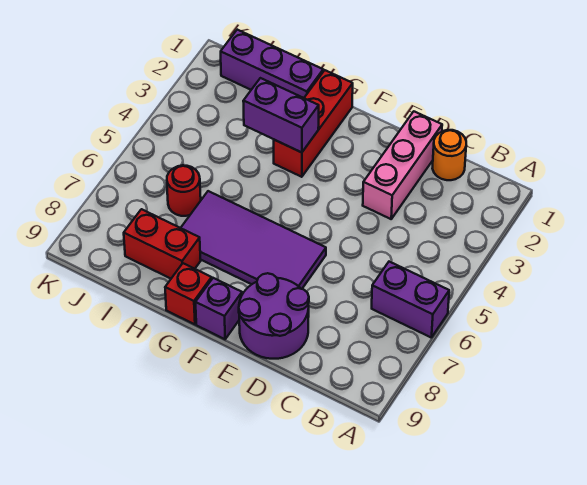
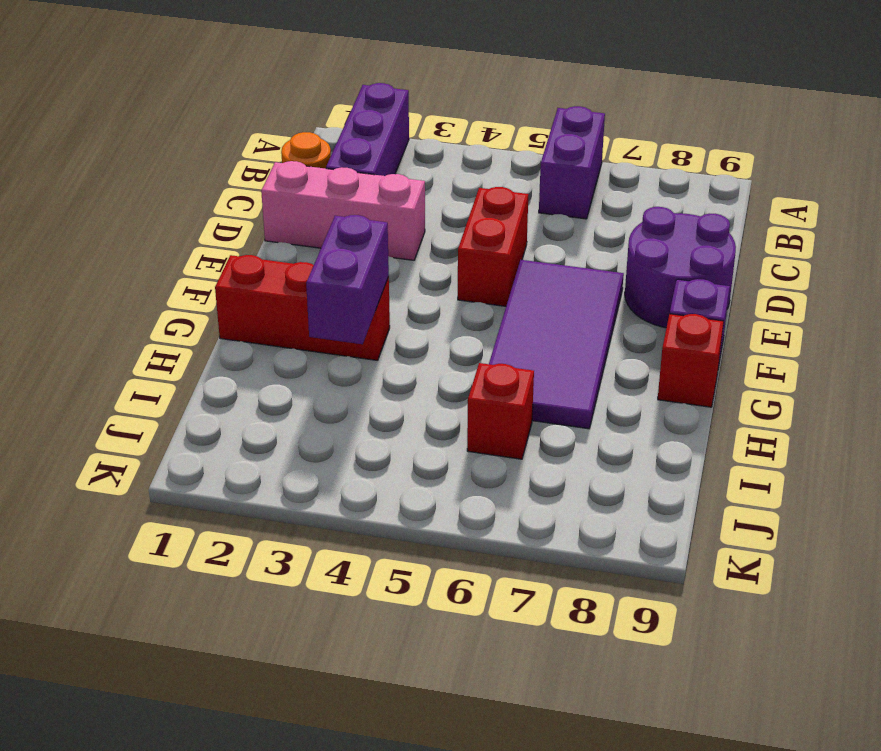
purple brick H1:J1 level 1 -> purple brick A2:C2 level 1
red brick H8:I8 level 1 -> red brick D5:E5 level 1
red round brick I6 level 1 -> red brick I6 level 1

